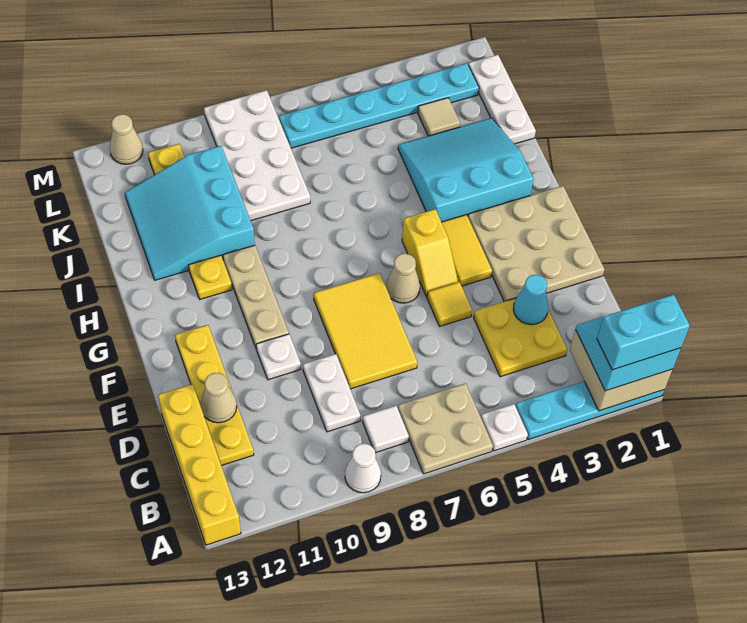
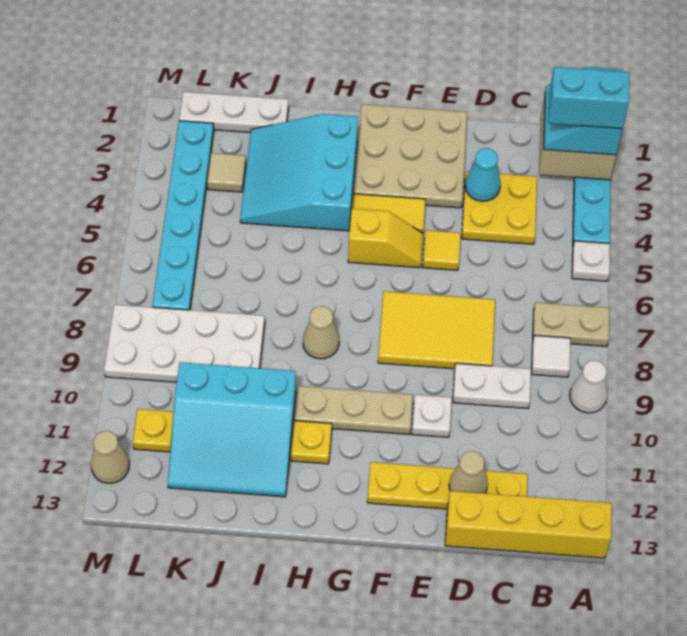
cyan brick A1:A2 level 4 -> cyan brick A2:B2 level 4
tan plate A6:B7 level 1 -> tan plate A7:B7 level 1
tan cone F6 level 1 -> tan cone H8 level 1

